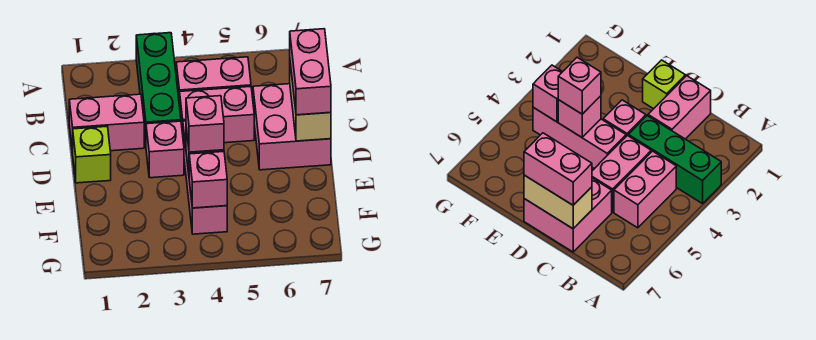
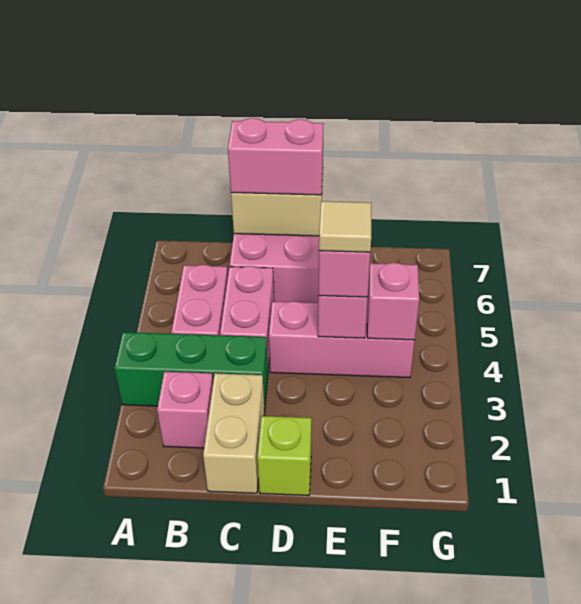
pink brick C1:C2 level 1 -> tan brick C1:C2 level 1
pink brick D3 level 1 -> pink brick B2 level 1
none -> tan tile E4 level 4

